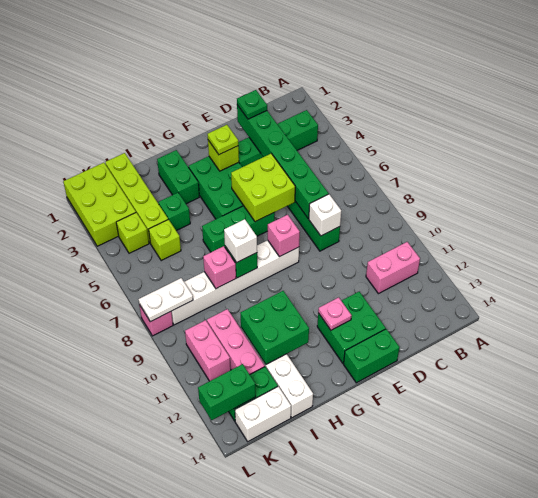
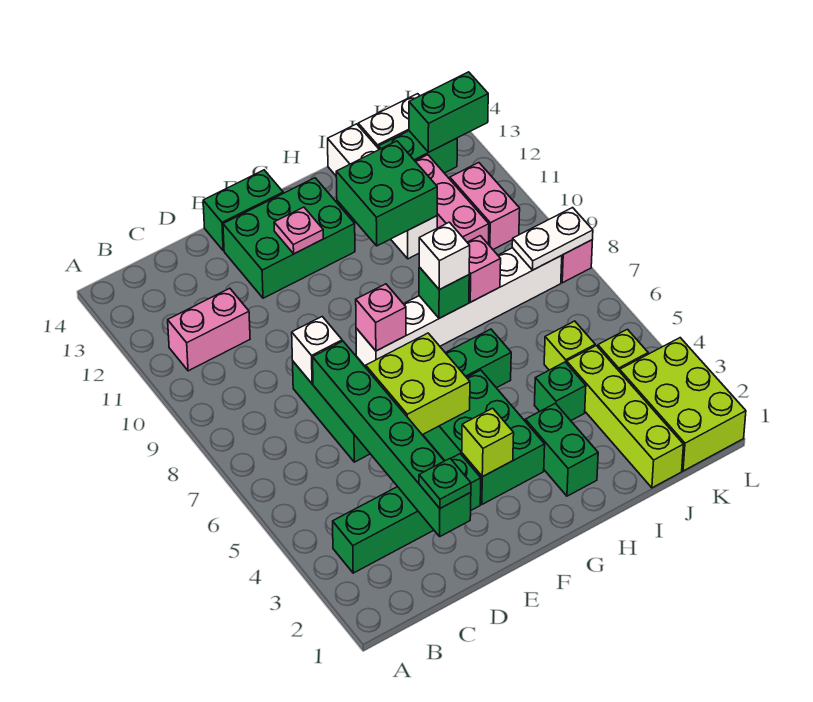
green brick E12:F13 level 1 -> green brick E12:G13 level 1
lime plate F3 level 3 -> none

